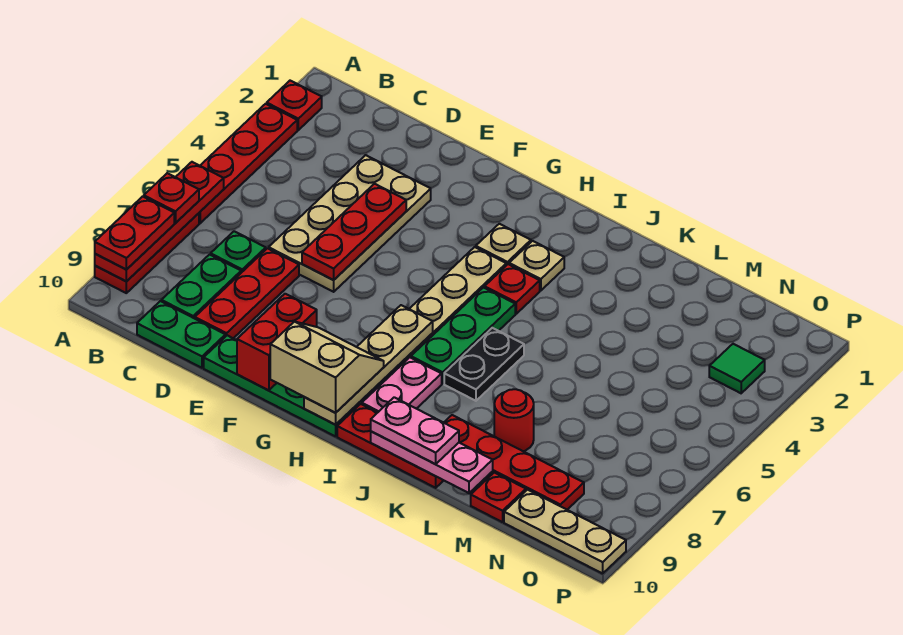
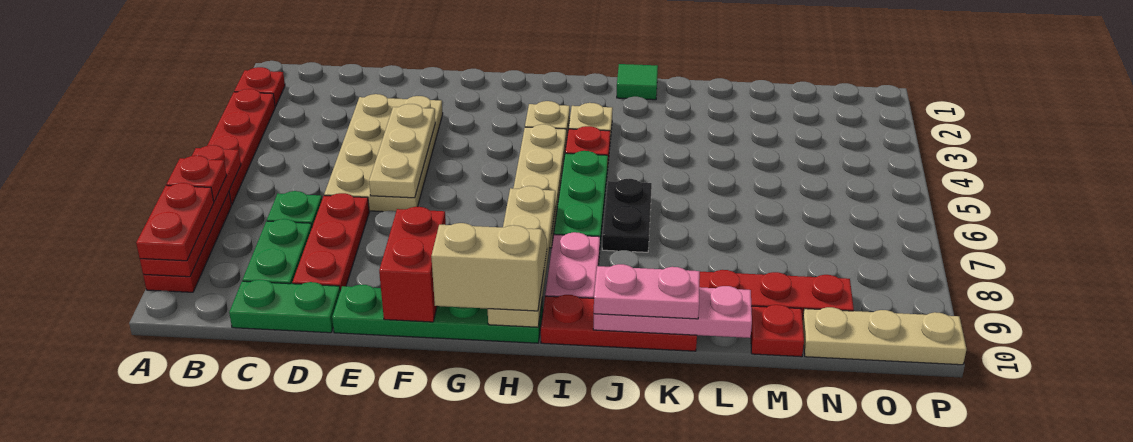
red plate E4:E6 level 2 -> tan plate E4:E6 level 2
red round brick L8 level 1 -> none
green tile O3 level 1 -> green tile J1 level 1

